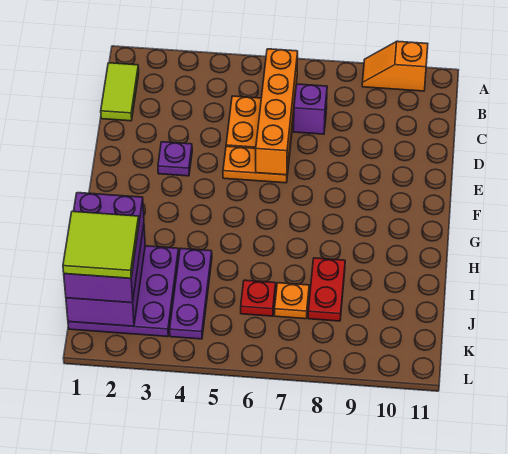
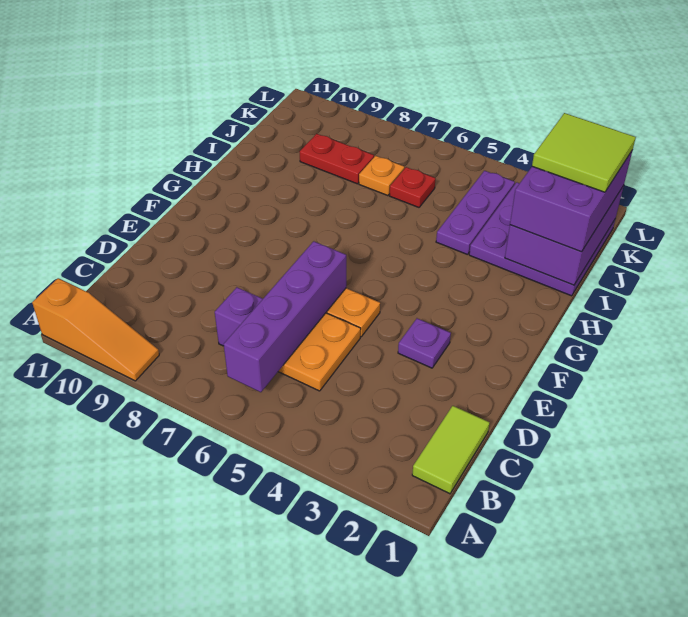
orange slope A9:A10 level 1 top 10 -> orange slope A9:A11 level 1 top 11
orange brick B6:E6 level 2 -> purple brick B6:E6 level 2
red plate I8:J8 level 1 -> red plate J8:J9 level 1

